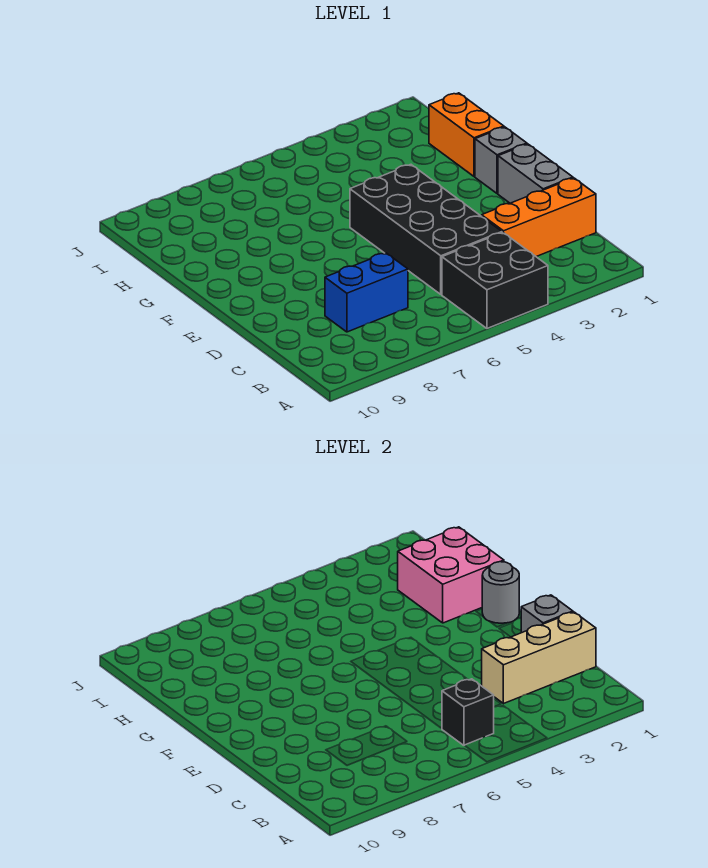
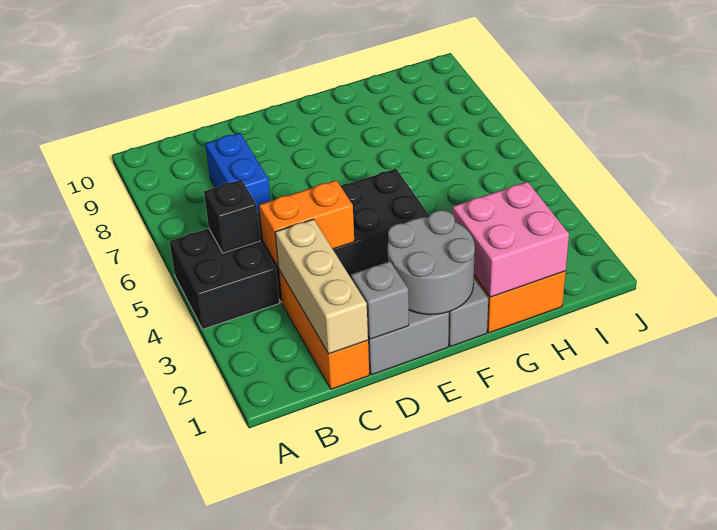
none -> orange brick C4:D4 level 2
grey round brick F1 level 2 -> grey round brick E1:F2 level 2

